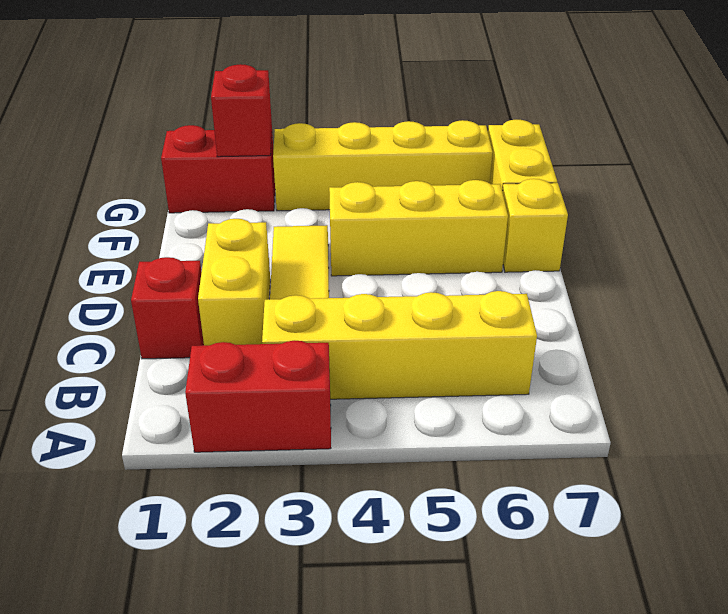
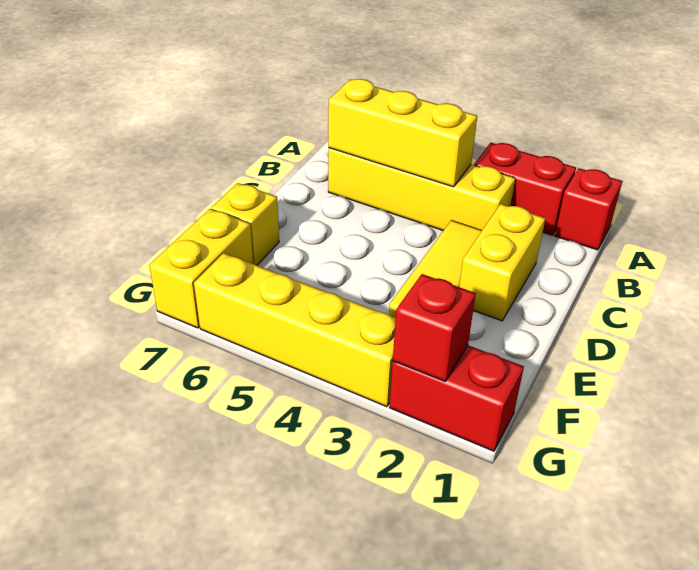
red brick C1 level 1 -> red brick A1 level 1
yellow brick E4:E6 level 1 -> yellow brick B4:B6 level 2

